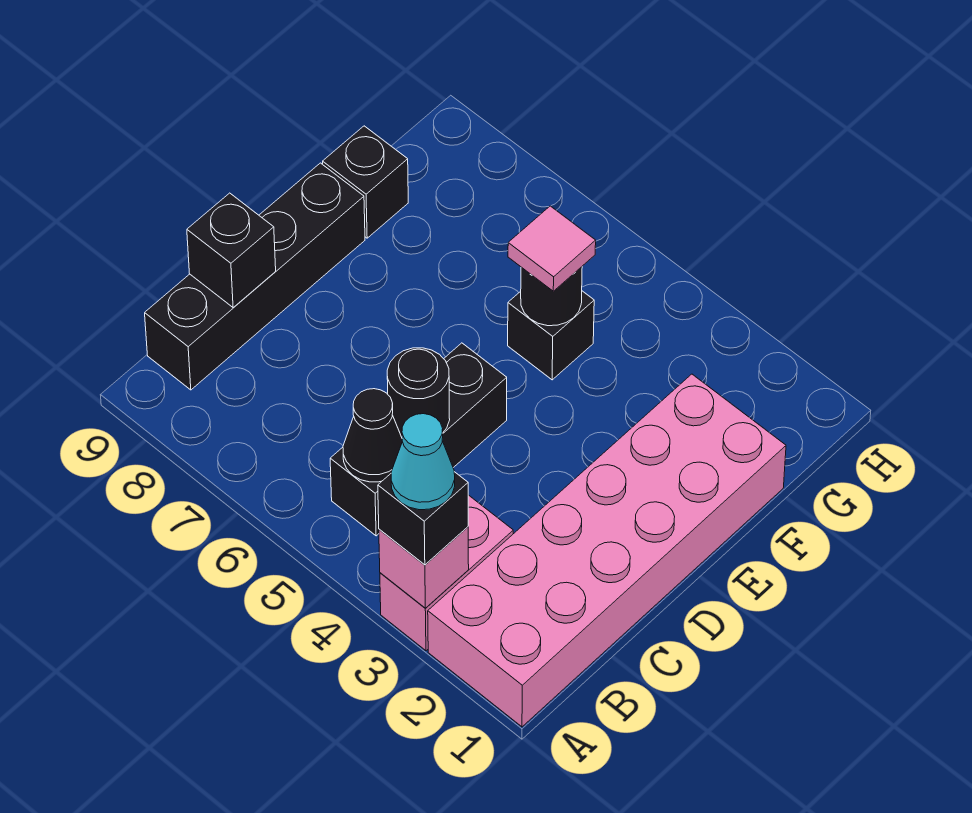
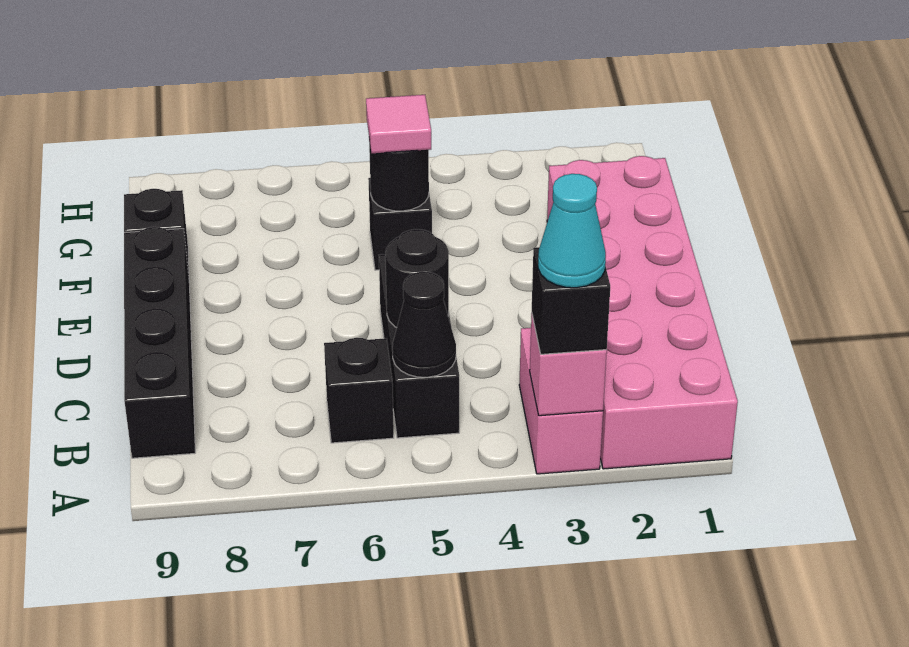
black brick C9 level 2 -> black brick B6 level 1

